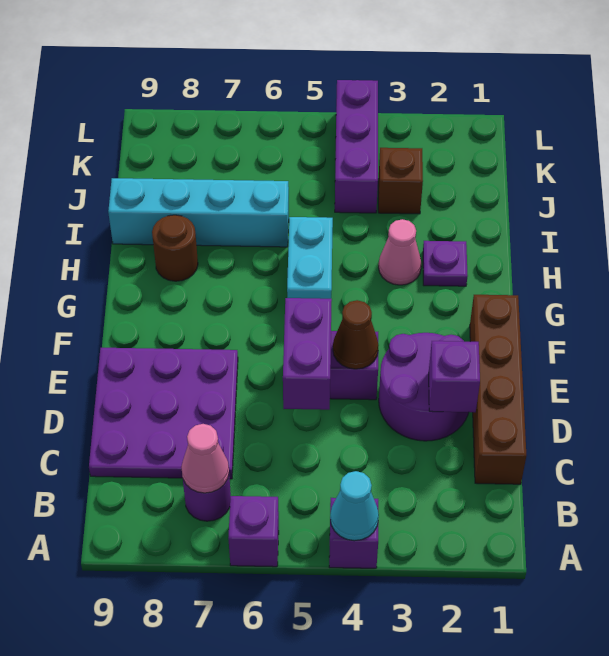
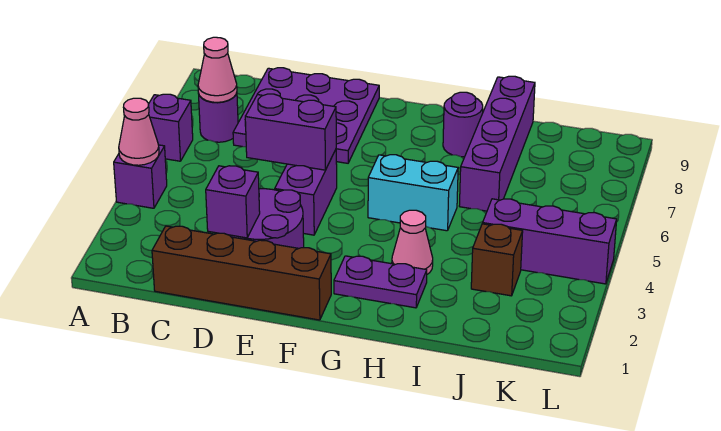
cyan cone A4 level 2 -> pink cone A4 level 2
brown cone E4 level 2 -> none
purple plate H2 level 1 -> purple plate G2:H2 level 1
brown round brick H8 level 1 -> purple round brick H8 level 1
cyan brick I6:I9 level 1 -> purple brick I6:I9 level 1

